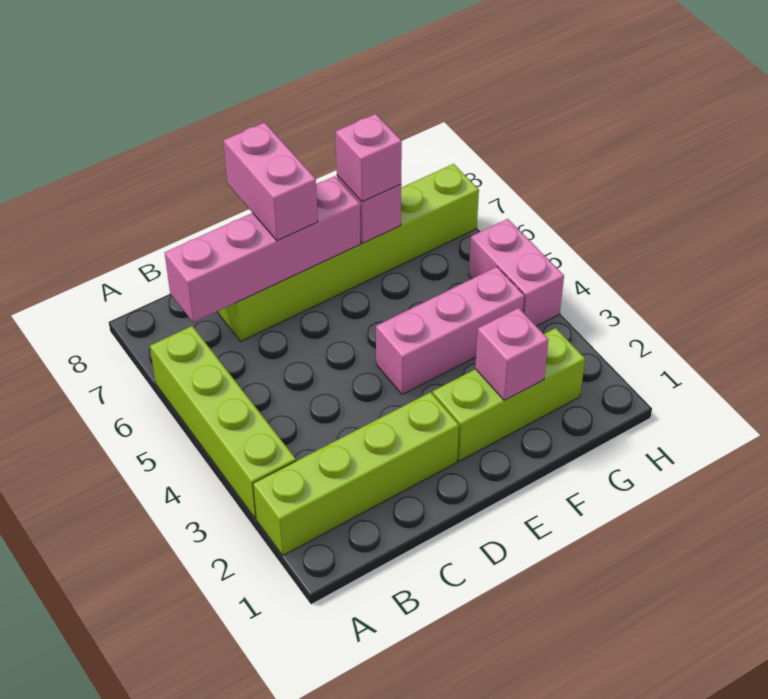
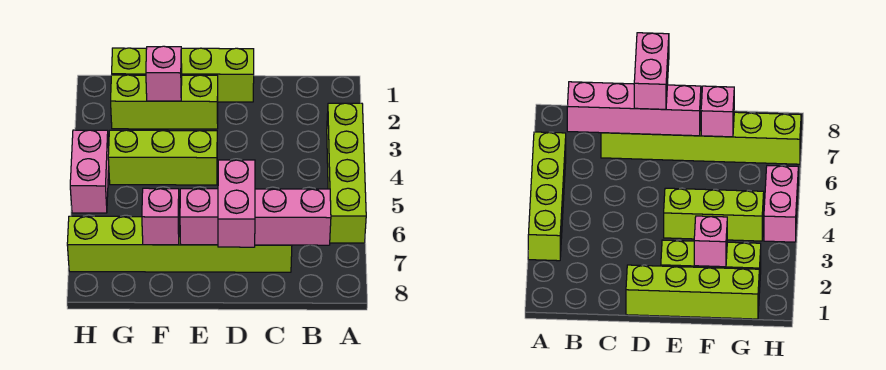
lime brick A2:D2 level 1 -> lime brick D1:G1 level 1
pink brick E4:G4 level 1 -> lime brick E4:G4 level 1
pink brick F7 level 3 -> none

